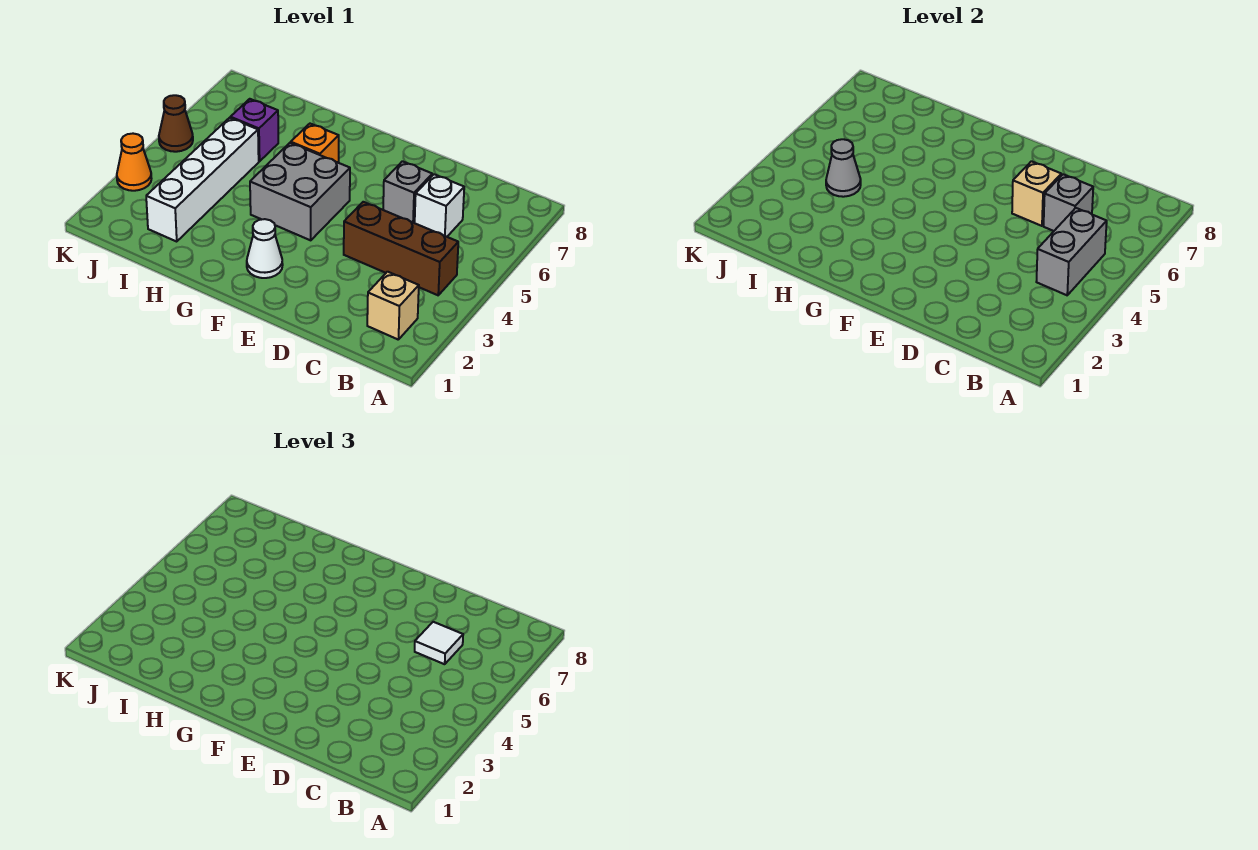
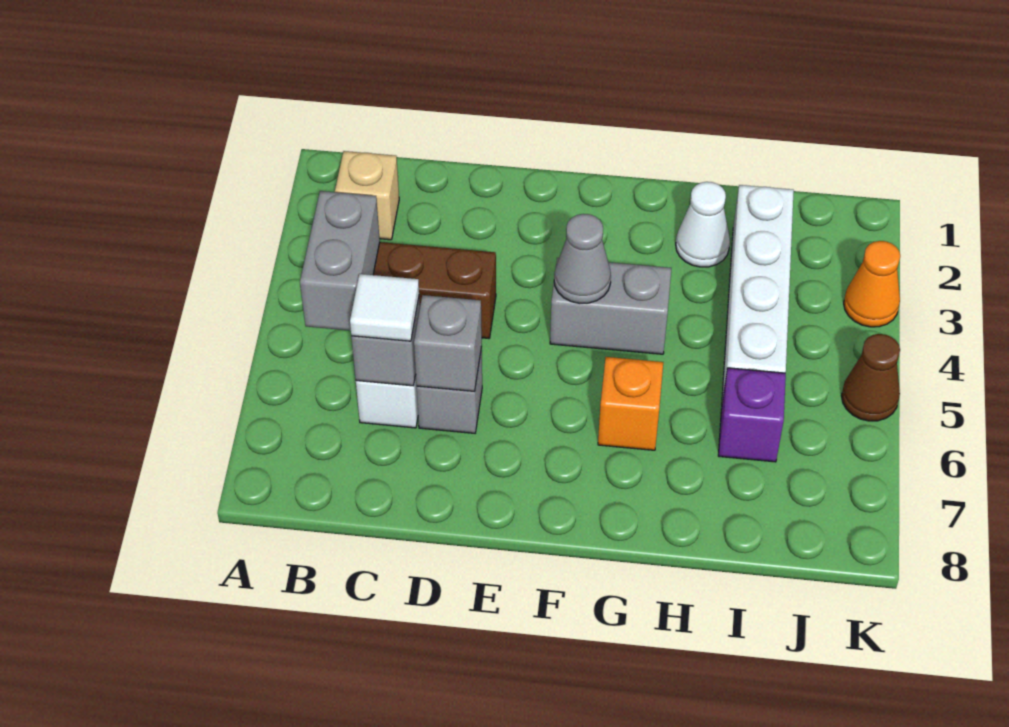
tan brick D6 level 2 -> grey brick D6 level 2
white cone F2 level 1 -> white cone H2 level 1
grey brick F4:G5 level 1 -> grey brick F4:G4 level 1
grey cone I4 level 2 -> grey cone F4 level 2

